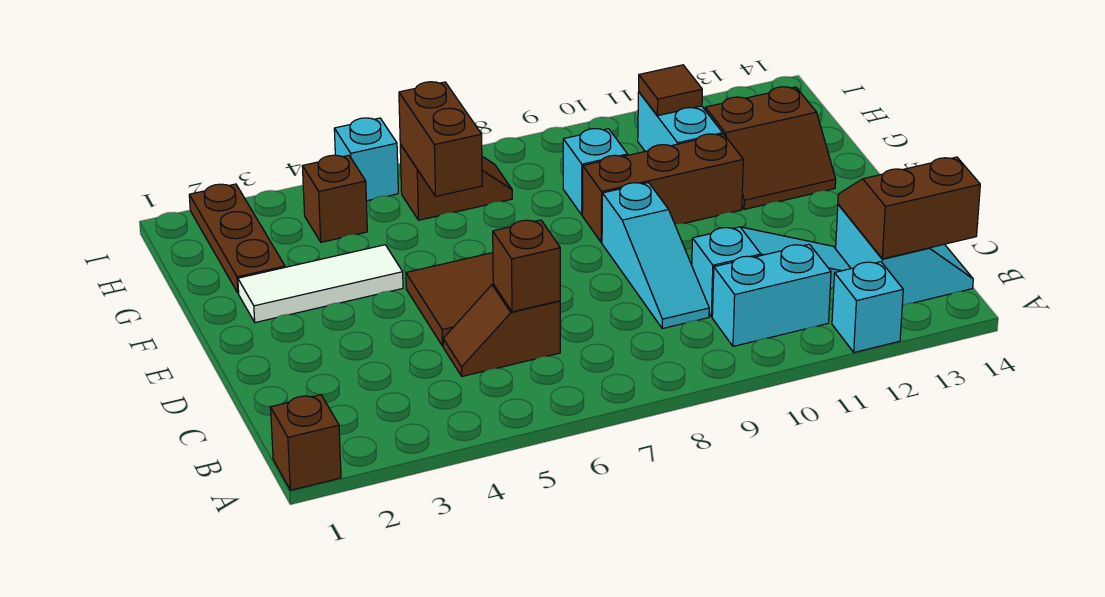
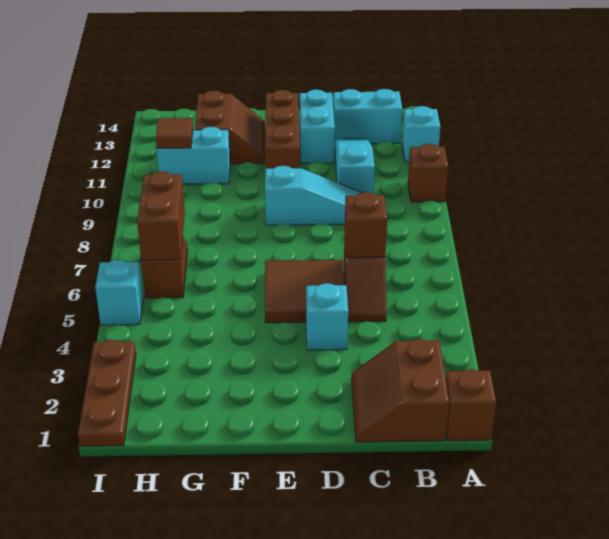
cyan brick B10:B11 level 1 -> cyan brick D12:D13 level 1
brown slope B13:C14 level 2 top B -> brown slope B1:C2 level 1 top B
white tile F2:F4 level 1 -> none
brown brick F9:F11 level 1 -> brown brick E11:E13 level 1
brown plate G2:I2 level 1 -> brown plate I1:I3 level 1
brown brick G6:H6 level 2 -> brown brick H6:H7 level 2
cyan brick G9 level 1 -> cyan brick D4 level 1
brown brick H4 level 1 -> brown brick A10 level 1

